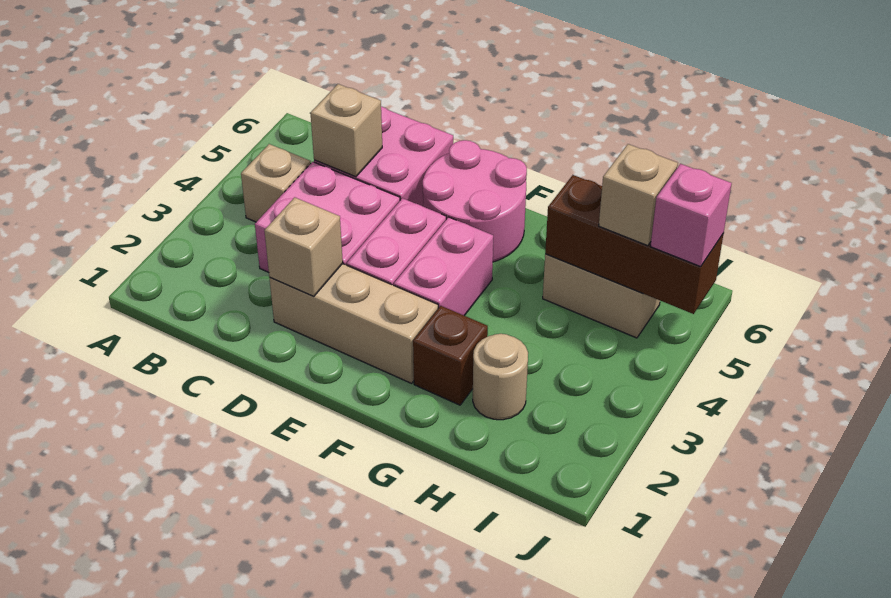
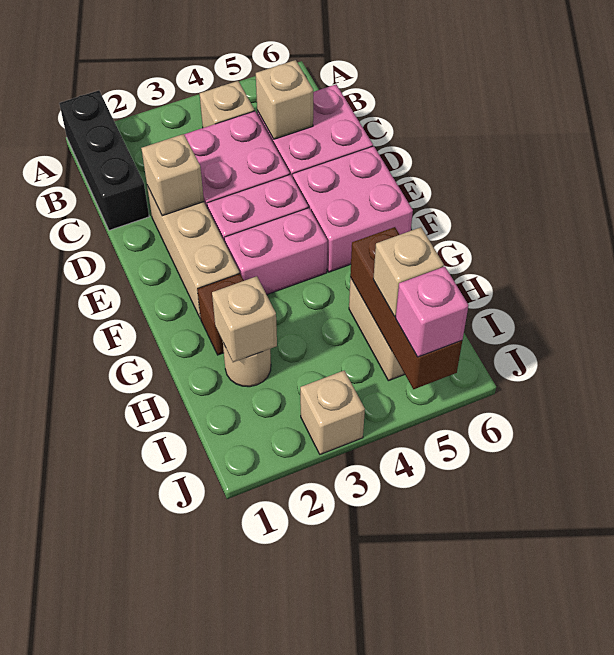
none -> black brick A1:C1 level 1
pink round brick E5:F6 level 1 -> pink brick E5:F6 level 1
none -> tan brick H2 level 2
none -> tan brick J3 level 1

